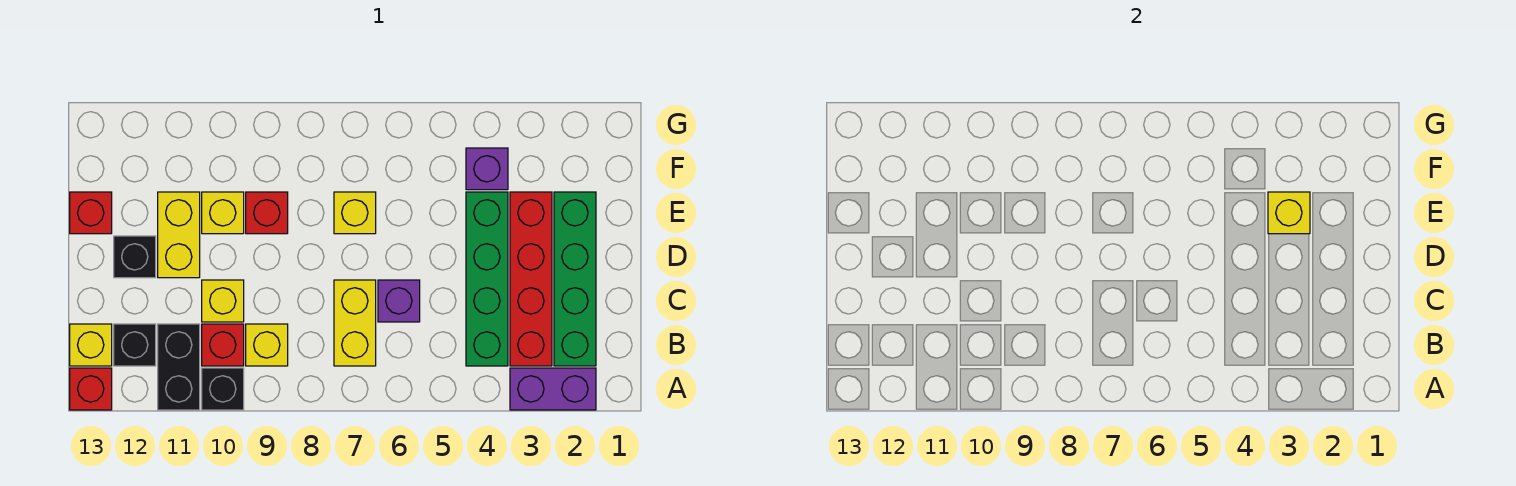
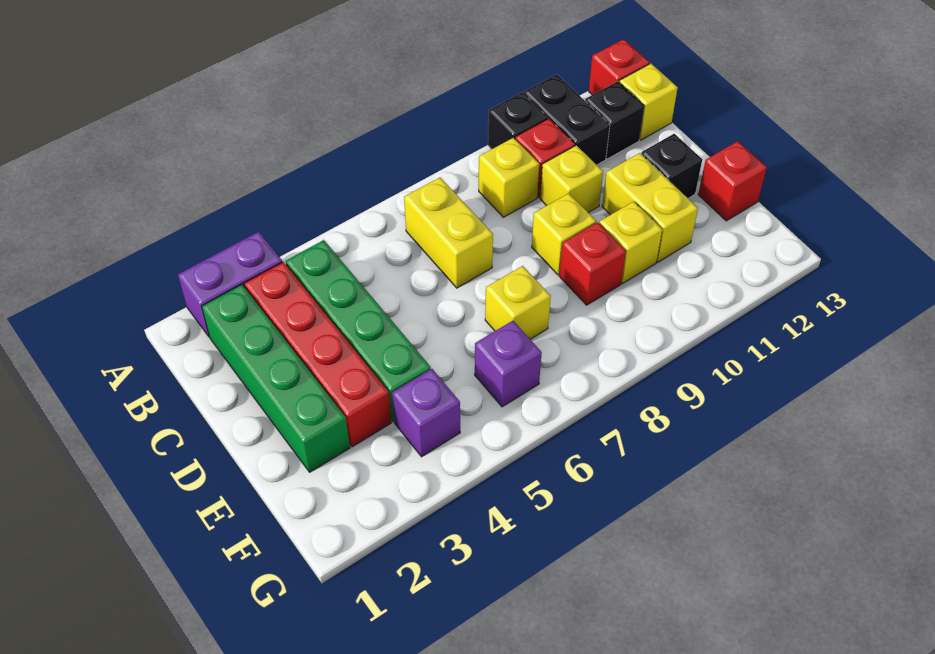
purple brick C6 level 1 -> purple brick F6 level 1
yellow brick E3 level 2 -> yellow brick D9 level 1

